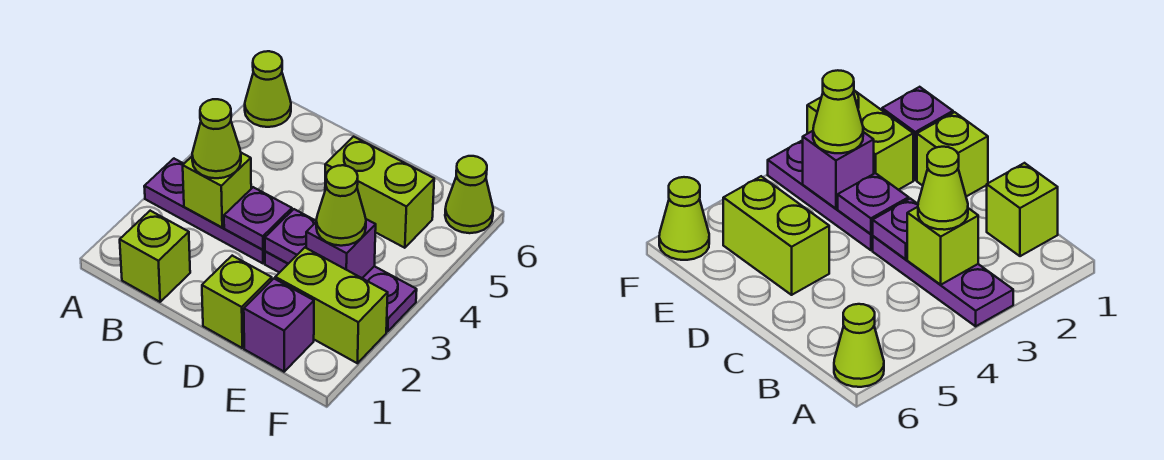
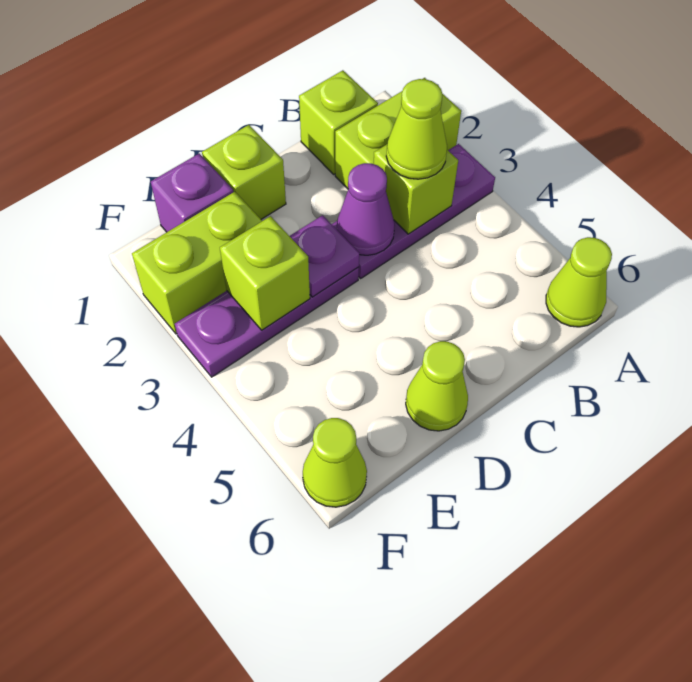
purple plate C3 level 2 -> purple cone C3 level 2
lime brick D5:E5 level 1 -> lime brick A2:B2 level 1
purple brick E3 level 2 -> lime brick E3 level 2
lime cone E3 level 3 -> lime cone D6 level 1

